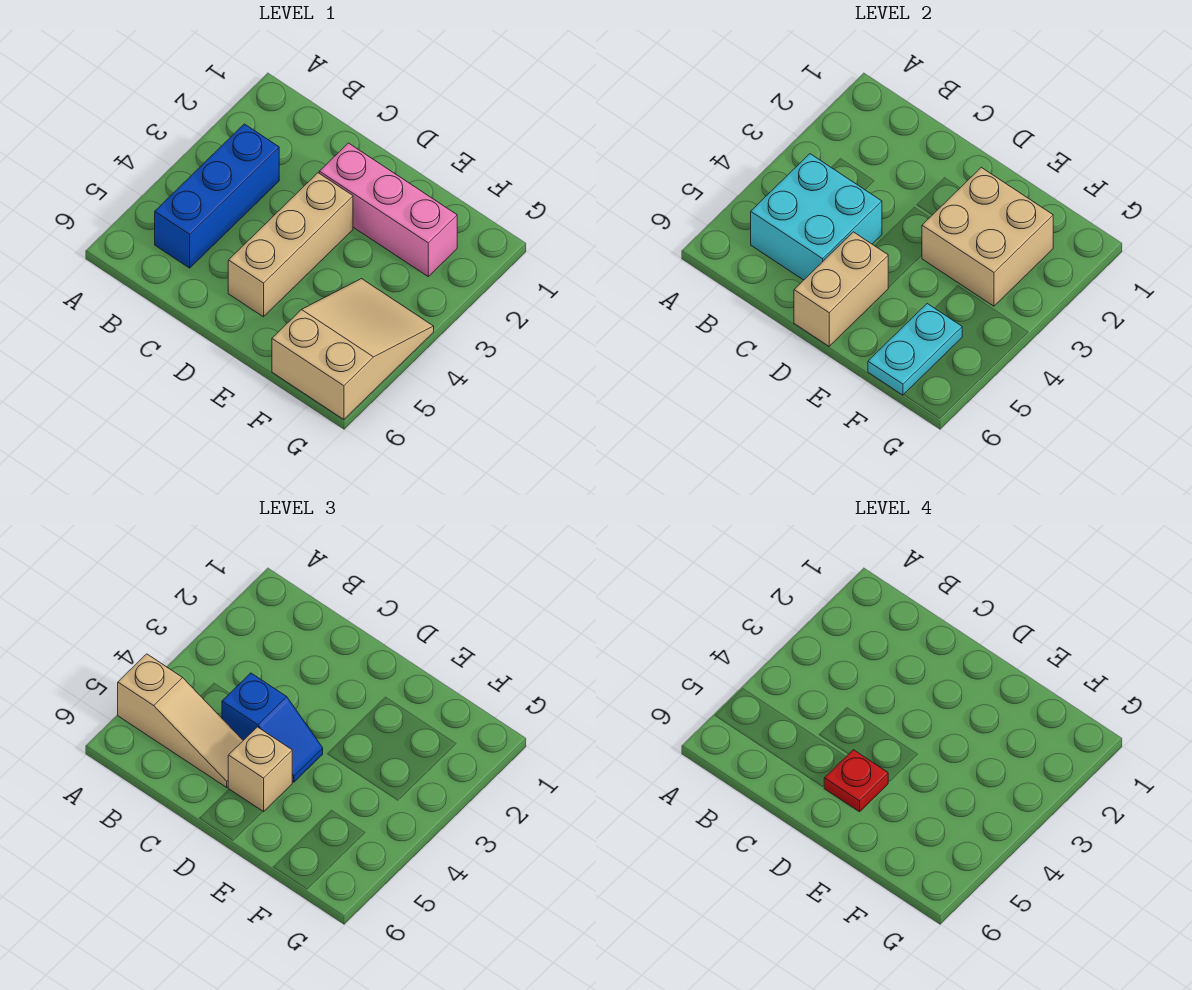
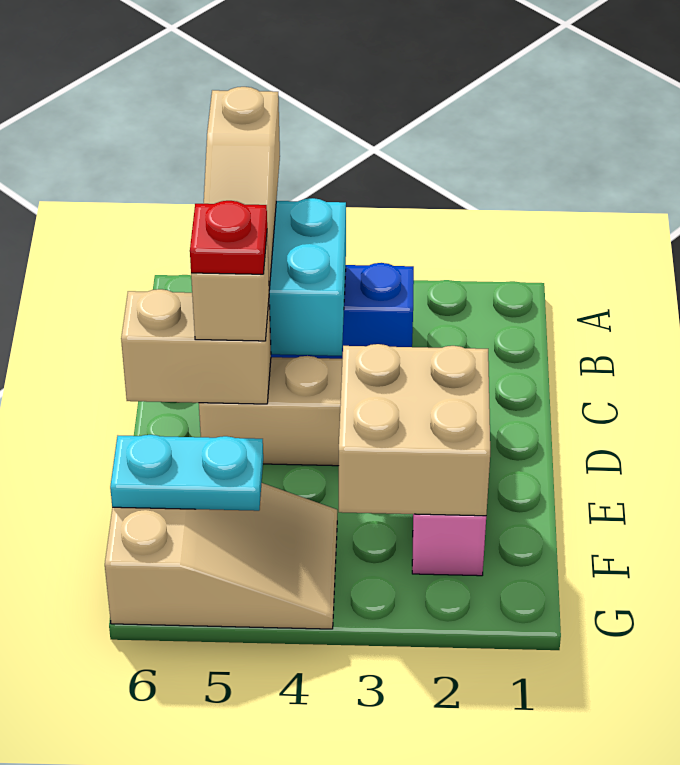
blue slope C4:D4 level 3 top C -> none

